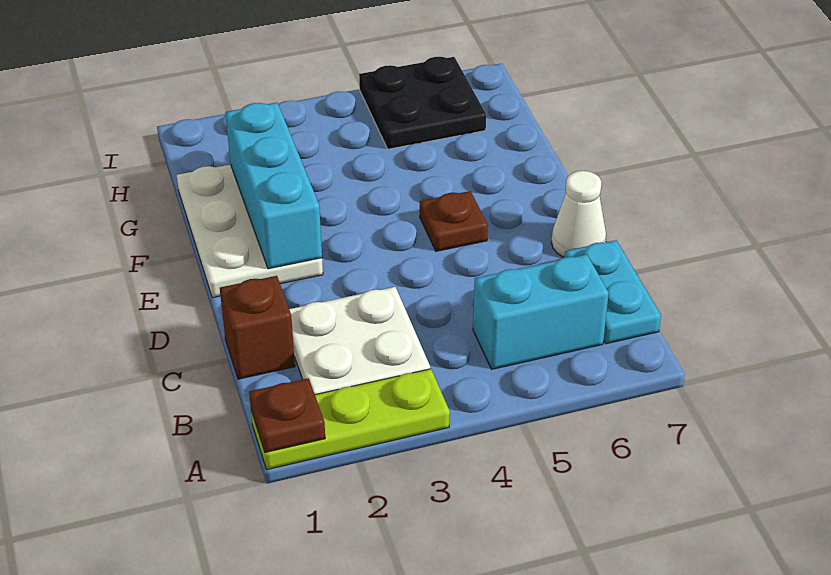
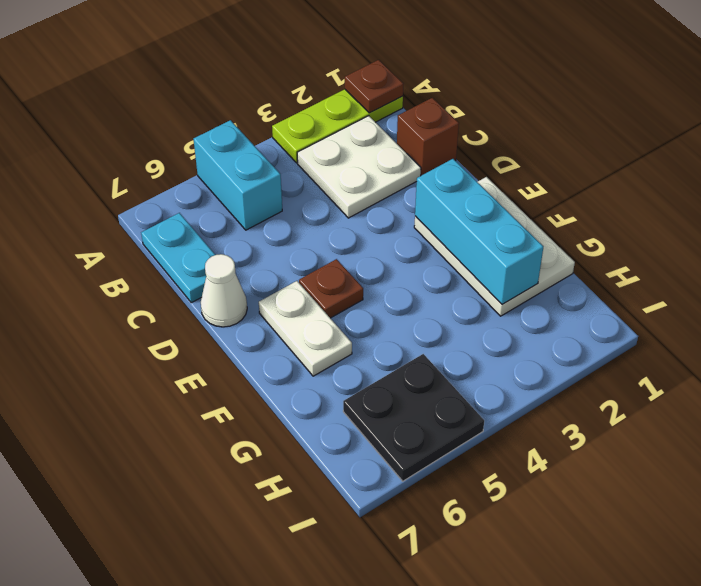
cyan brick B5:B6 level 1 -> cyan brick A5:B5 level 1
none -> white plate E6:F6 level 1

